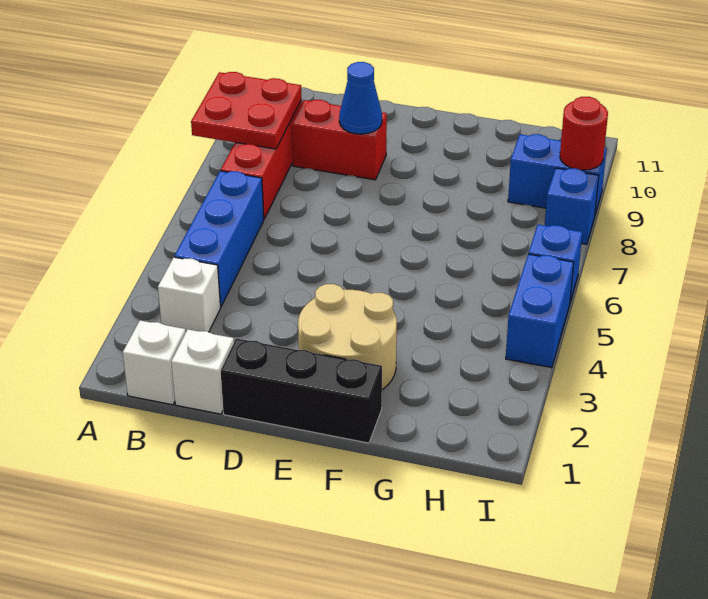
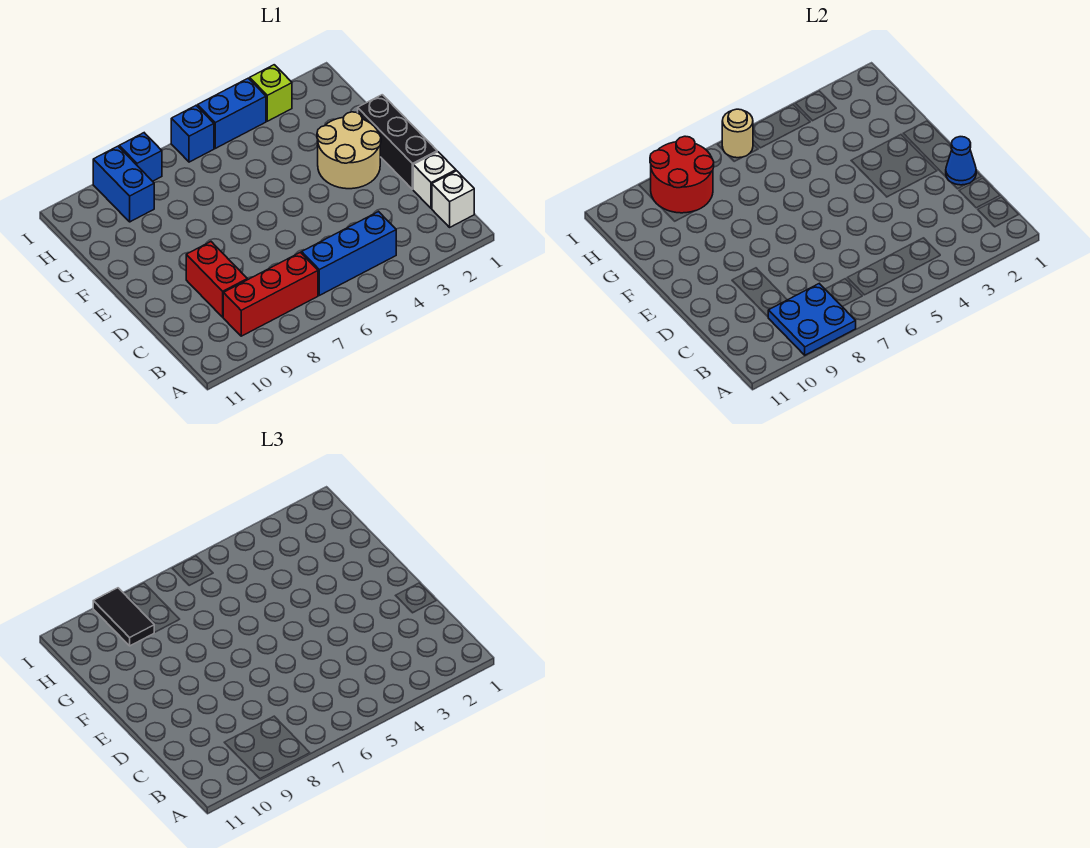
red plate A8:B9 level 2 -> blue plate A8:B9 level 2
white brick B3 level 1 -> none
blue cone D9 level 2 -> blue cone D1 level 2
none -> black tile H9:I9 level 3
none -> lime brick I3 level 1
none -> tan round brick I6 level 2
red round brick I9 level 2 -> red round brick H8:I9 level 2

